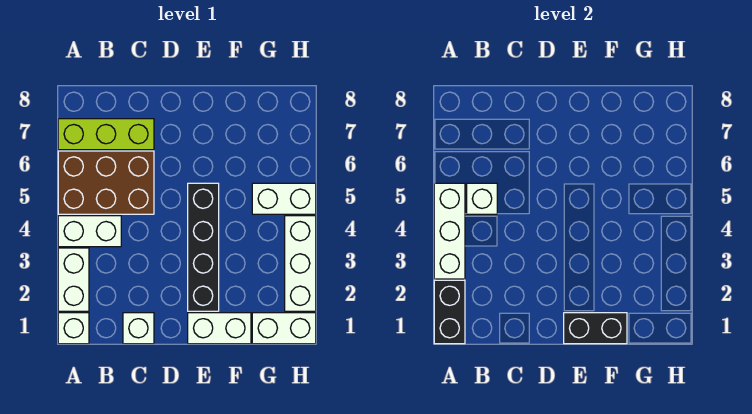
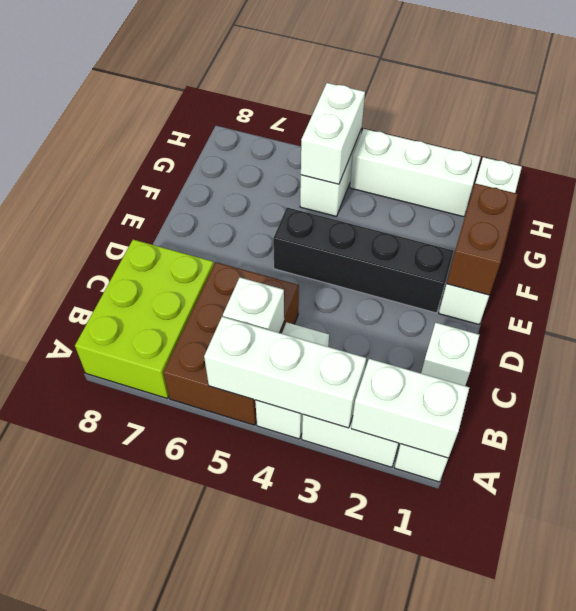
black brick A1:A2 level 2 -> white brick A1:A2 level 2
lime brick A7:C7 level 1 -> lime brick A7:C8 level 1
black brick E1:F1 level 2 -> brown brick E1:F1 level 2
none -> white brick G5:H5 level 2

